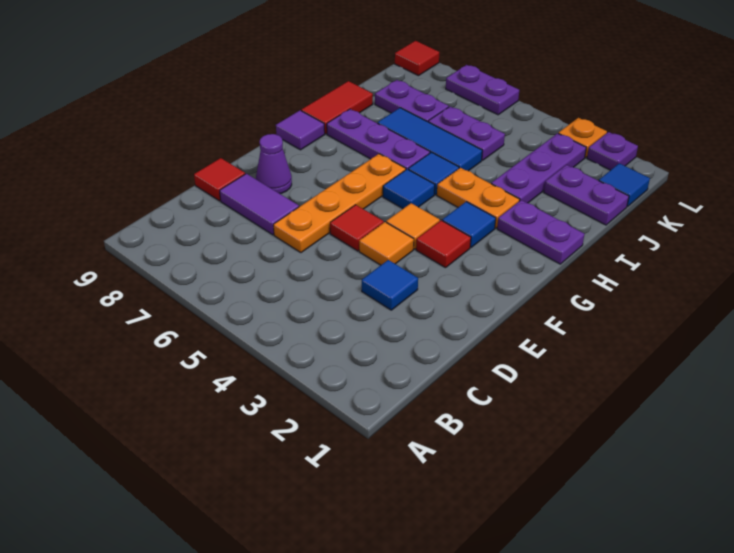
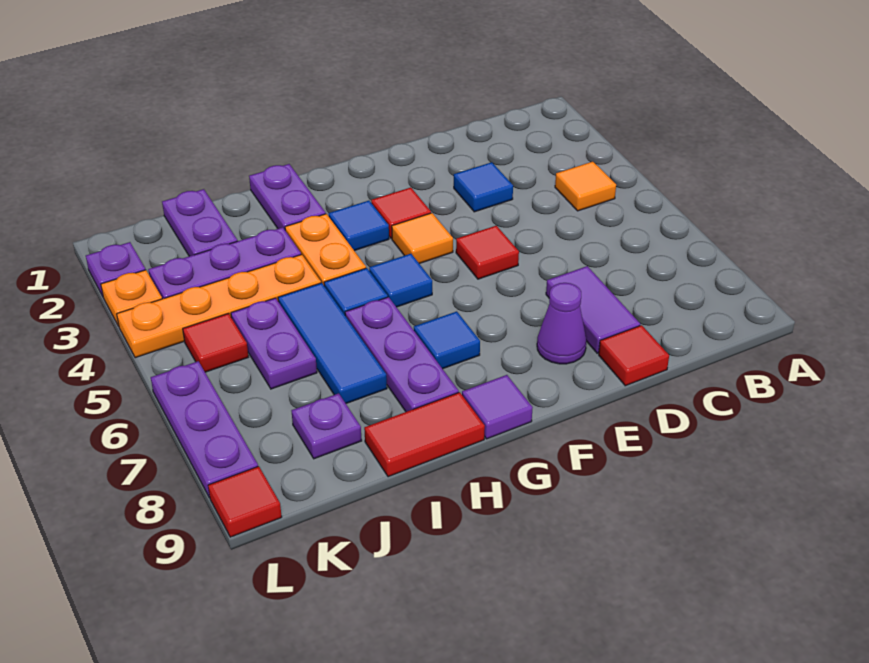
orange plate D6:G6 level 1 -> orange plate I4:L4 level 1
orange tile E4 level 1 -> orange tile B4 level 1
purple plate J7:J8 level 1 -> purple plate J8 level 1
blue tile K1 level 1 -> blue tile G7 level 1
none -> red tile K5 level 1
purple plate L6:L7 level 1 -> purple plate L6:L8 level 1

